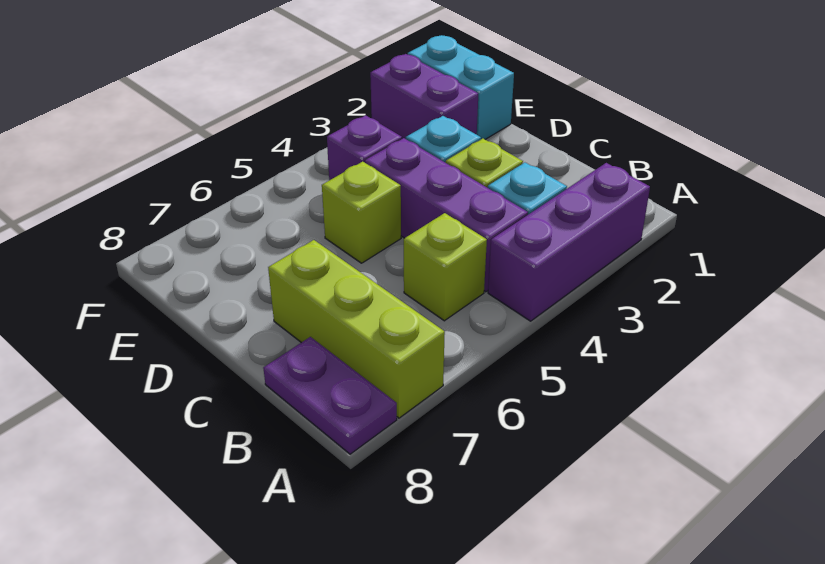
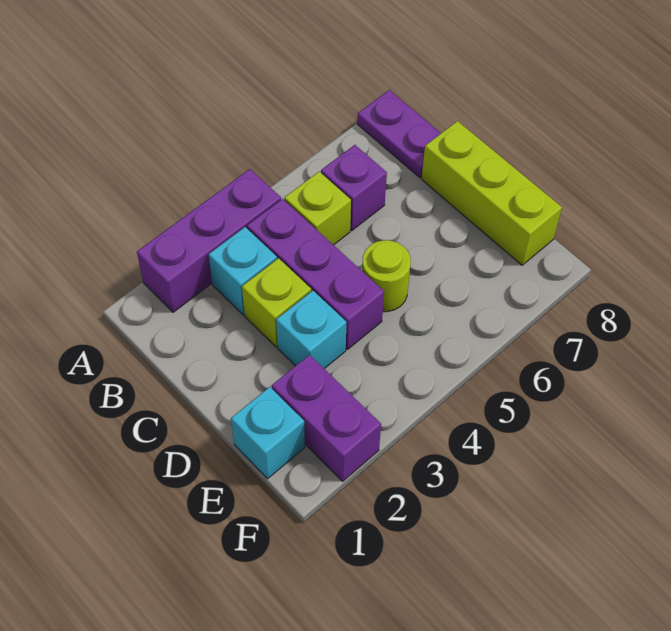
lime brick A7:C7 level 1 -> lime brick C8:E8 level 1
lime brick D5 level 1 -> lime round brick D5 level 1
cyan brick E1:F1 level 1 -> cyan brick E1 level 1
purple brick E4 level 1 -> purple brick B6 level 1

